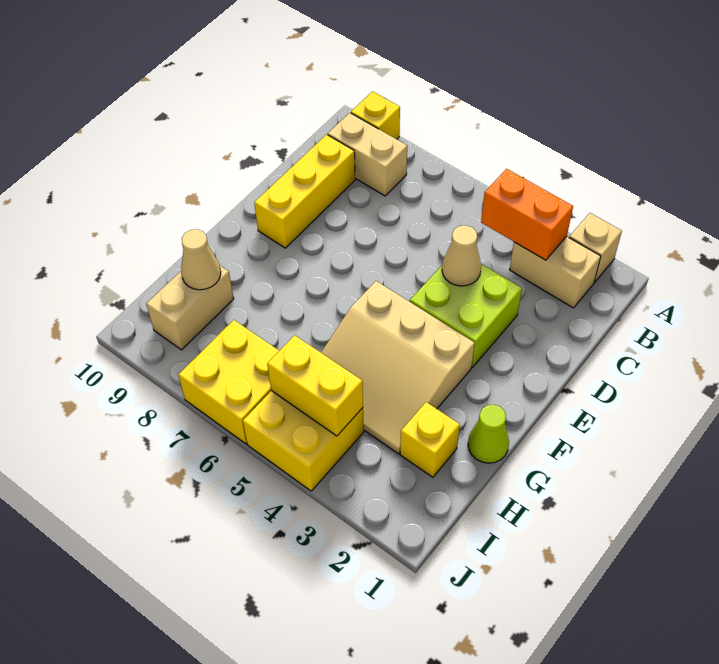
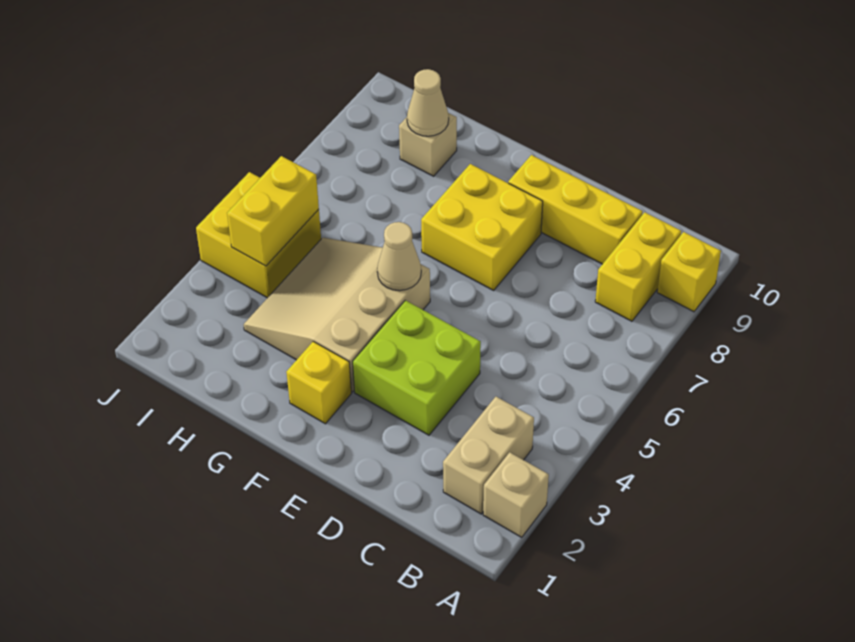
orange brick B3:B4 level 2 -> none
tan brick B8:B9 level 1 -> yellow brick B8:B9 level 1
tan cone D4 level 2 -> tan cone F5 level 2
lime cone G1 level 1 -> none
yellow brick H2 level 1 -> yellow brick F2 level 1
tan brick H9:I9 level 1 -> tan brick H9 level 1
yellow brick I6:J7 level 1 -> yellow brick E7:F8 level 1

